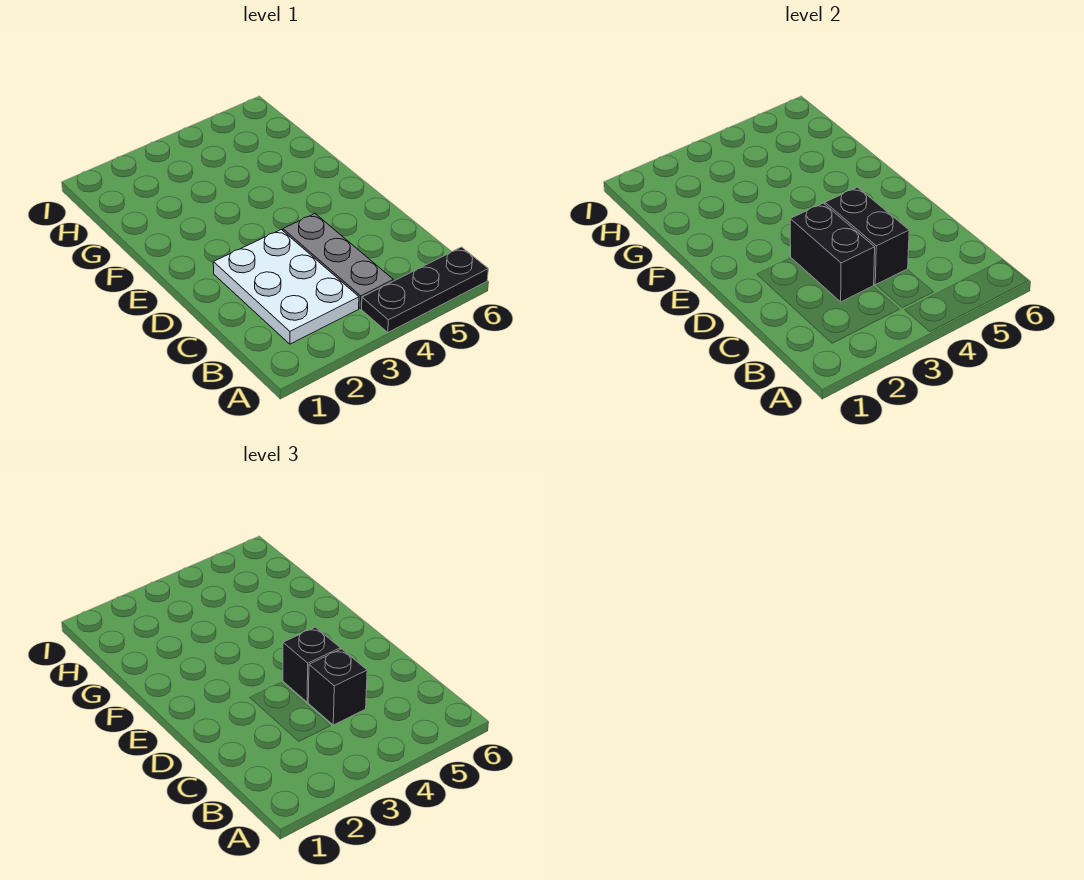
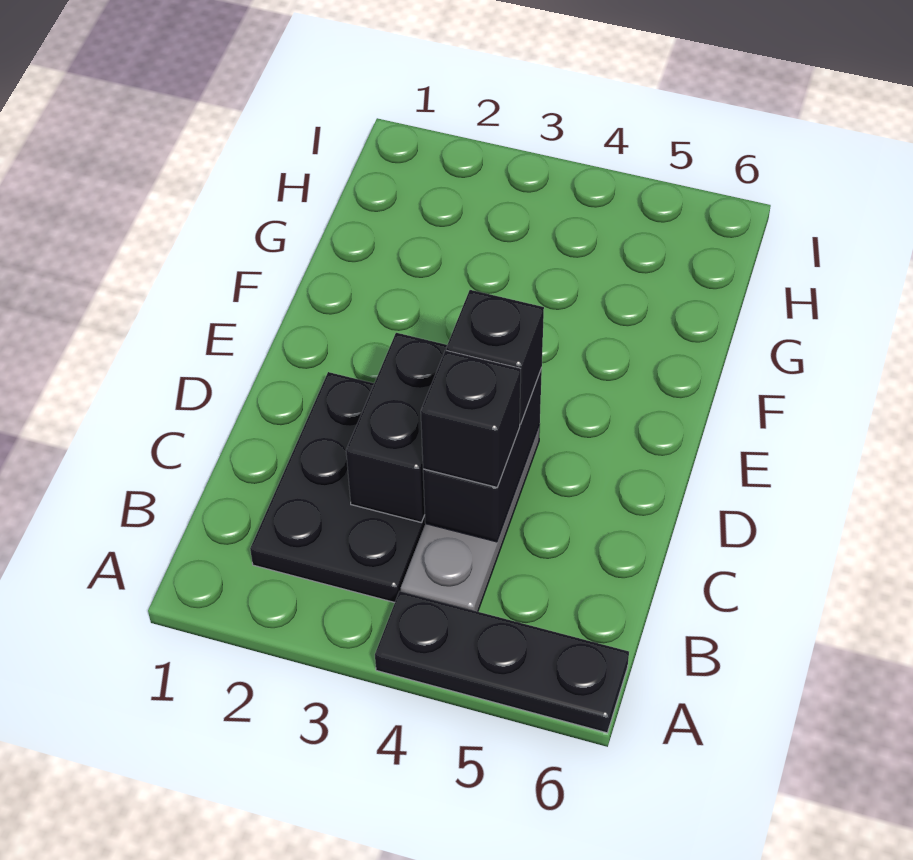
white plate B2:D3 level 1 -> black plate B2:D3 level 1

